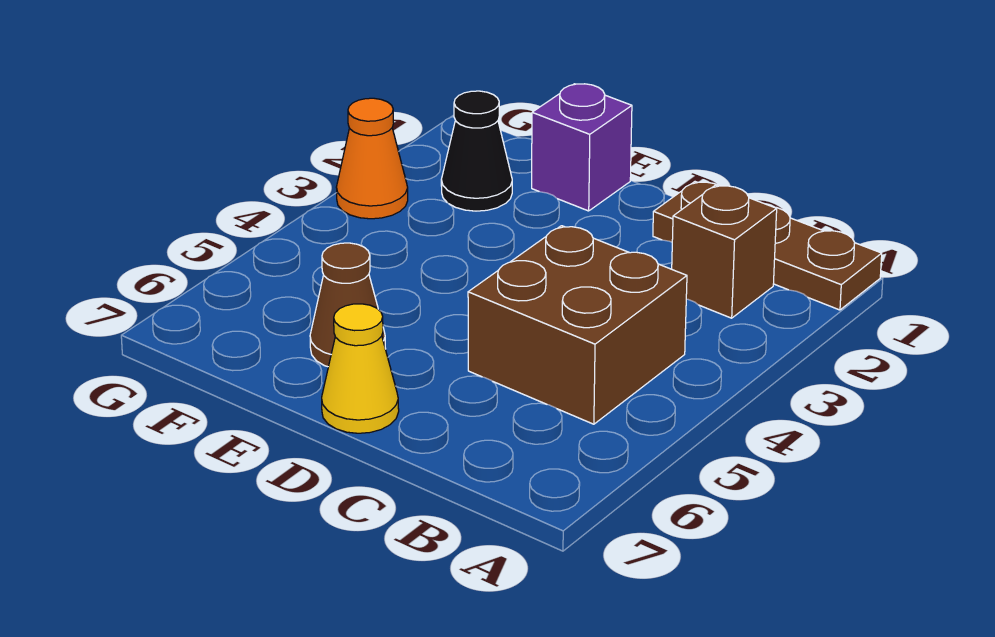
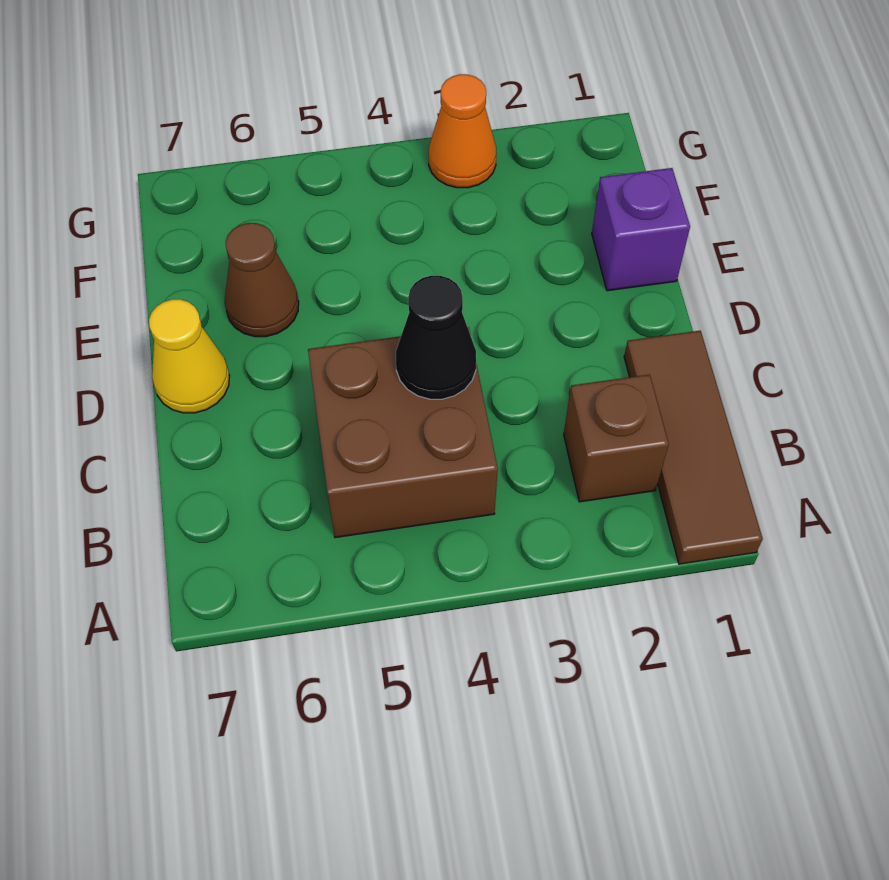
brown plate A1:C1 level 1 -> brown tile A1:C1 level 1
black cone F2 level 1 -> black cone C4 level 2

